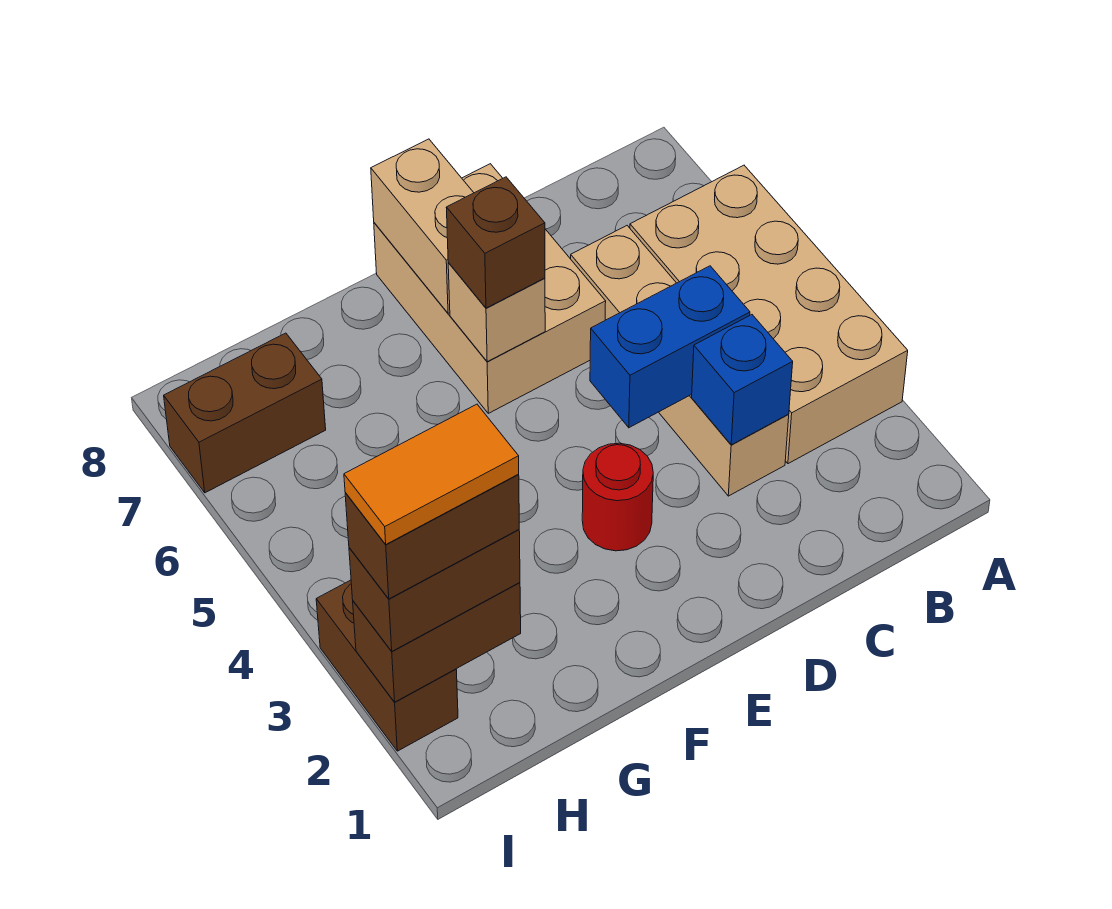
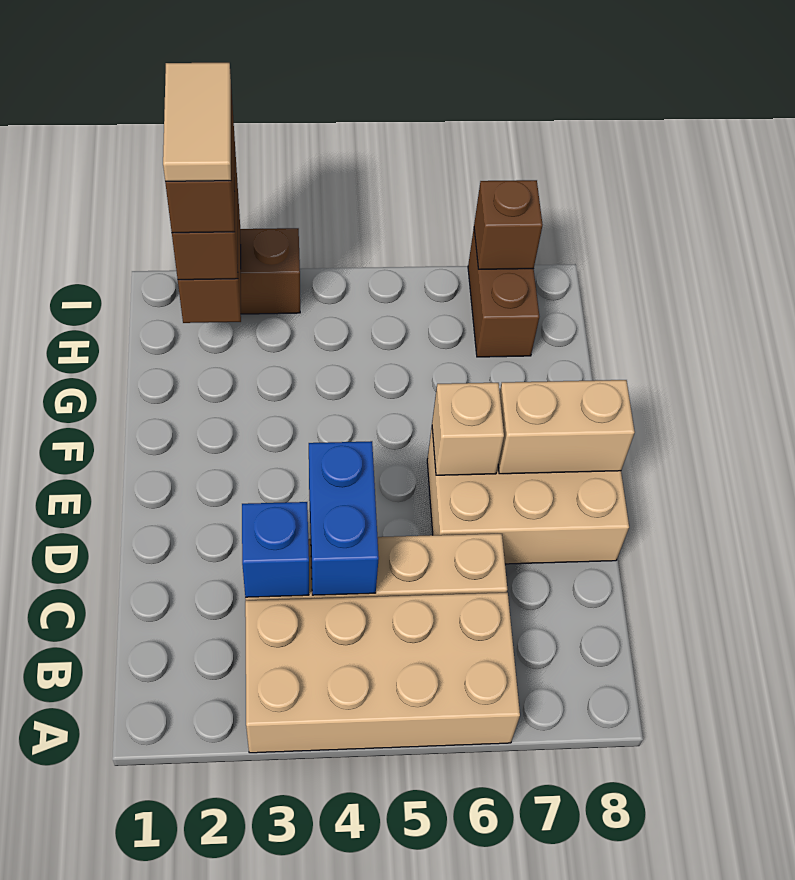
red round brick E3 level 1 -> none
brown brick E6 level 3 -> brown brick I7 level 2
orange tile H2:I2 level 5 -> tan tile H2:I2 level 5

